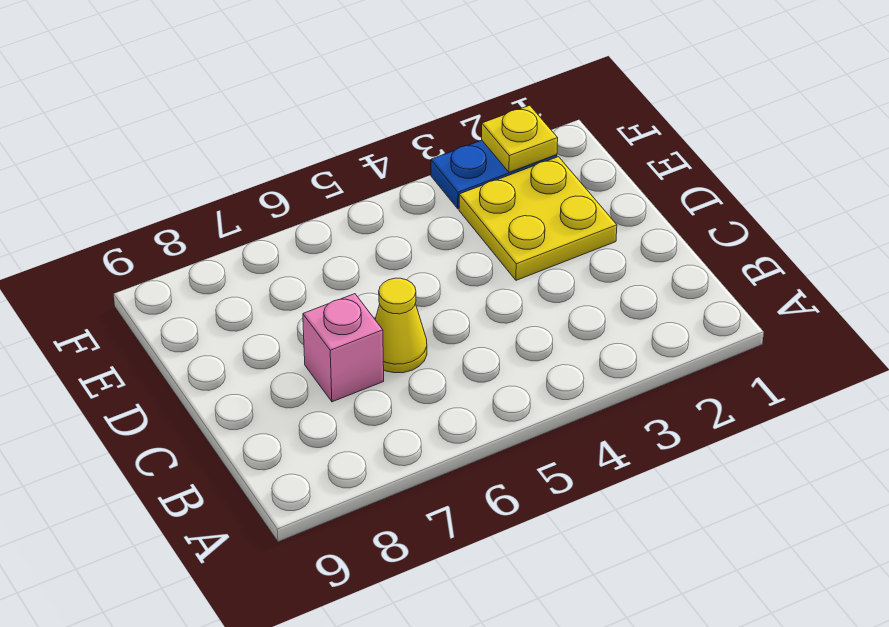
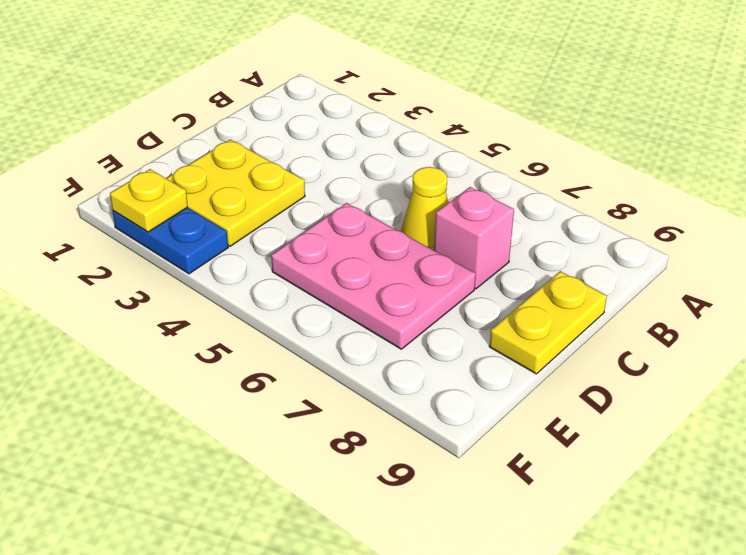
none -> yellow plate C9:D9 level 1
none -> pink plate D5:E7 level 1

